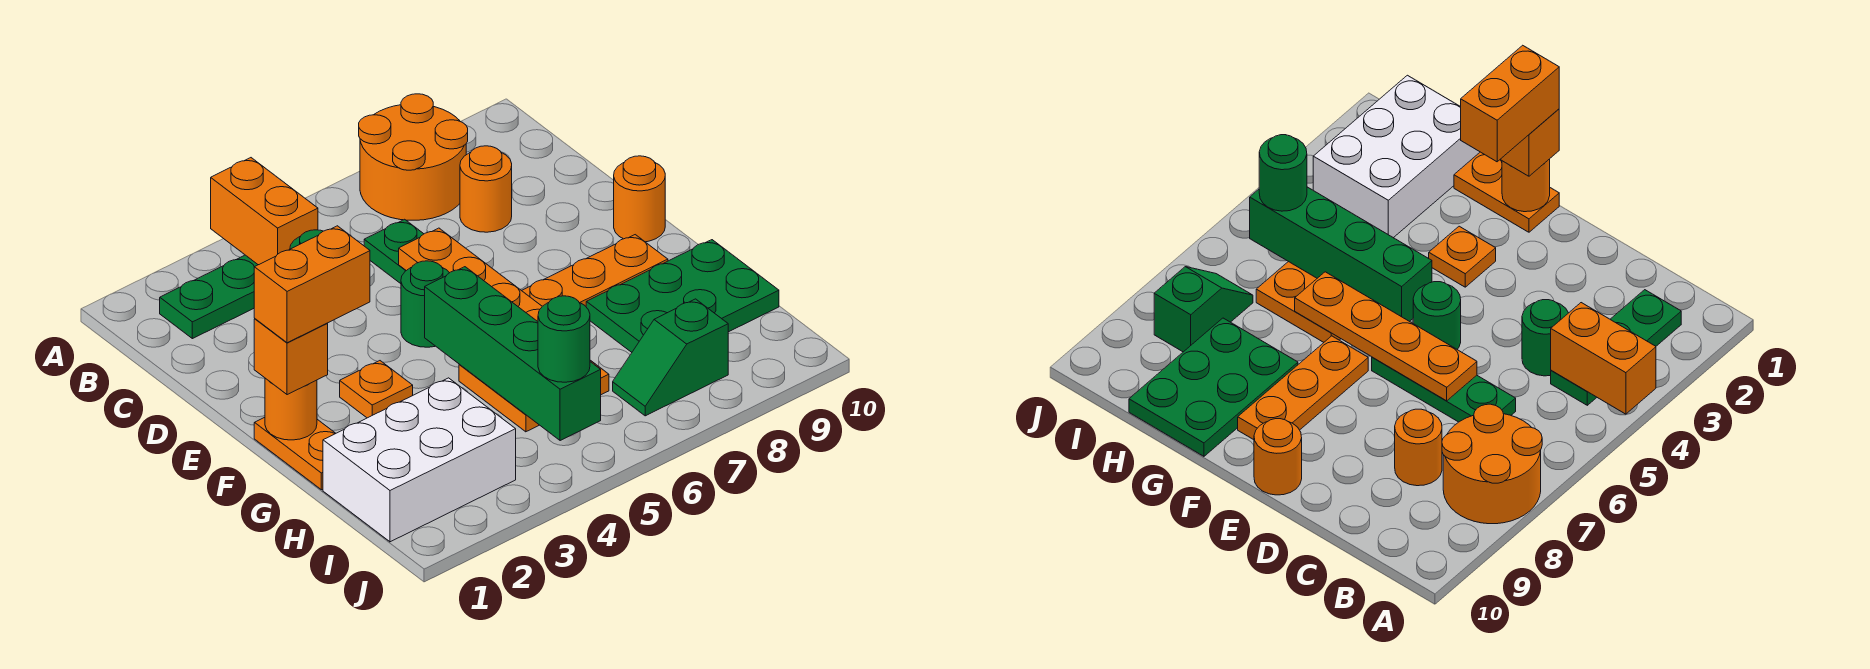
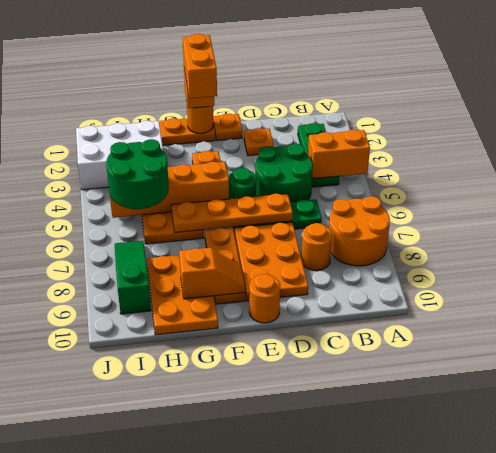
green round brick C4 level 1 -> green round brick C4:D5 level 1
none -> orange plate D2 level 1
none -> orange plate D7:E9 level 1
none -> orange plate E1 level 1
green brick F5:I5 level 2 -> orange brick F5:I5 level 2
none -> orange slope F9:G9 level 2 top G
green plate G8:H10 level 1 -> orange plate G8:H10 level 1
white brick H1:I3 level 1 -> white brick H2:J3 level 1
green round brick I5 level 3 -> green round brick H5:I6 level 3
green slope I7:I8 level 1 top 8 -> green slope I7:I9 level 1 top 9

